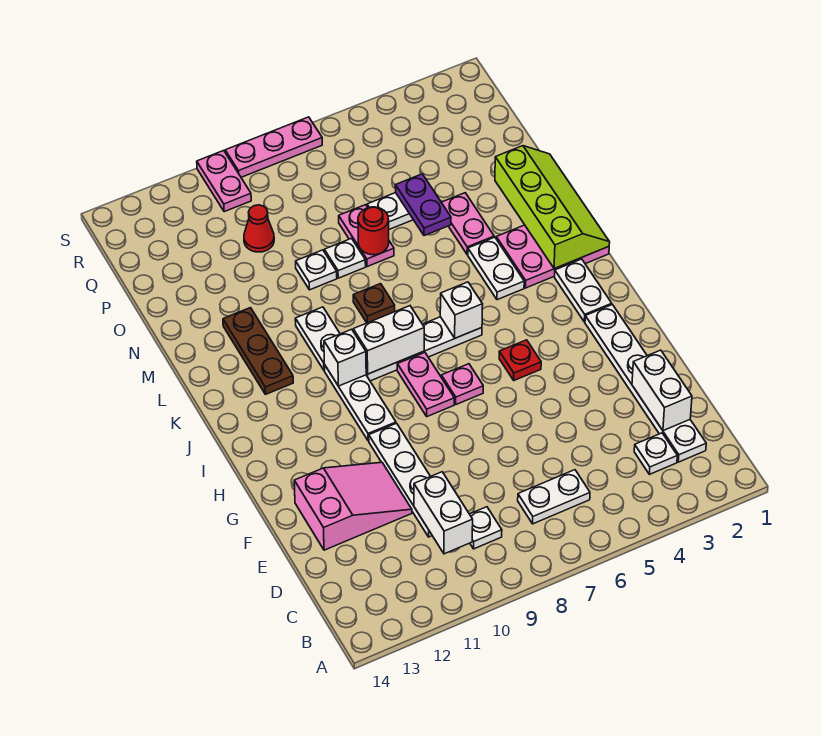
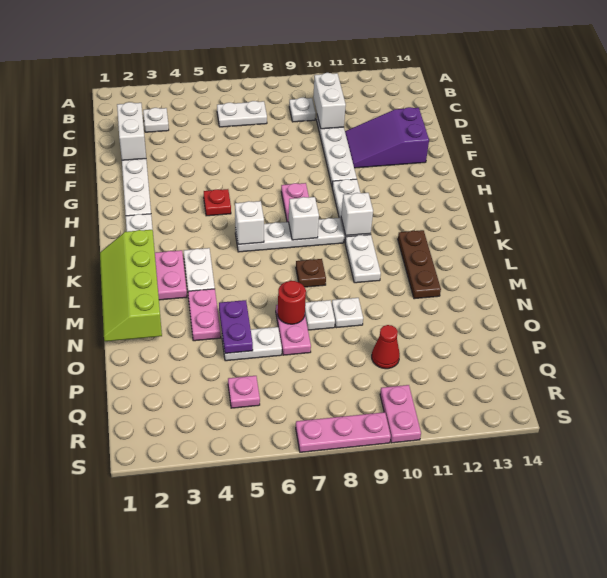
pink slope E11:F13 level 1 top 13 -> purple slope E11:F13 level 1 top 13
pink plate H7 level 1 -> pink plate Q5 level 1
white brick J8:J9 level 2 -> white brick J8 level 2

